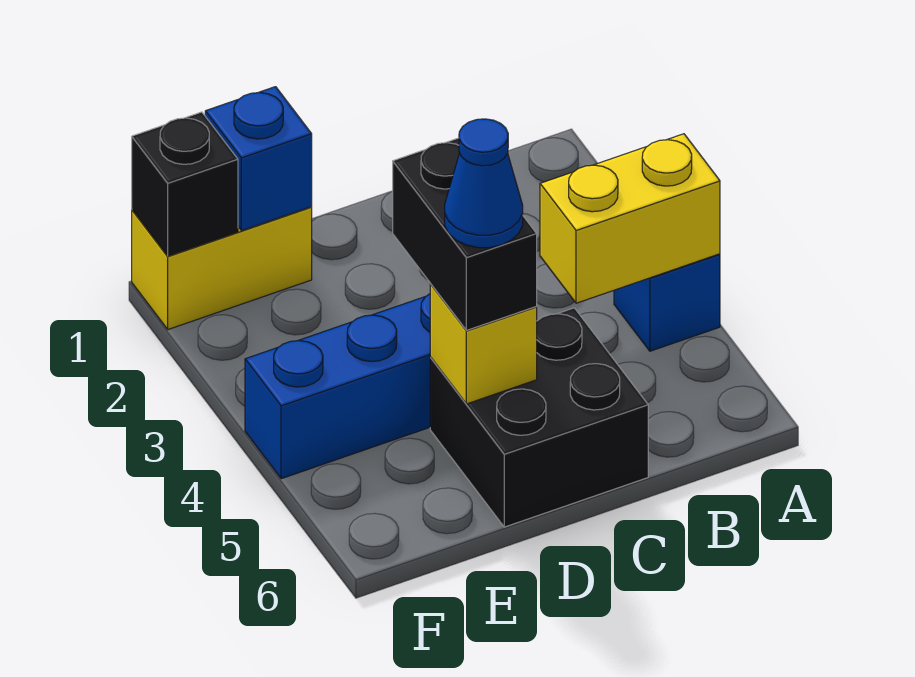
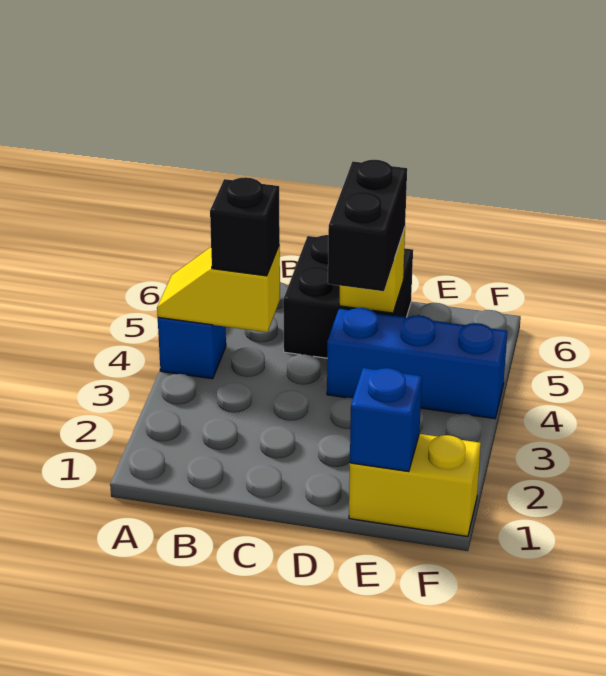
yellow brick A4:B4 level 2 -> yellow slope A4:B4 level 2 top B
blue cone D5 level 4 -> none
black brick F1 level 2 -> black brick B4 level 3

